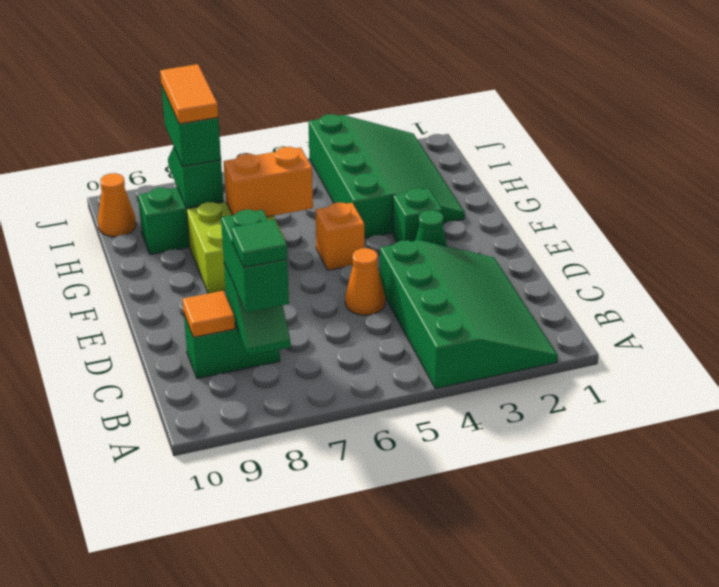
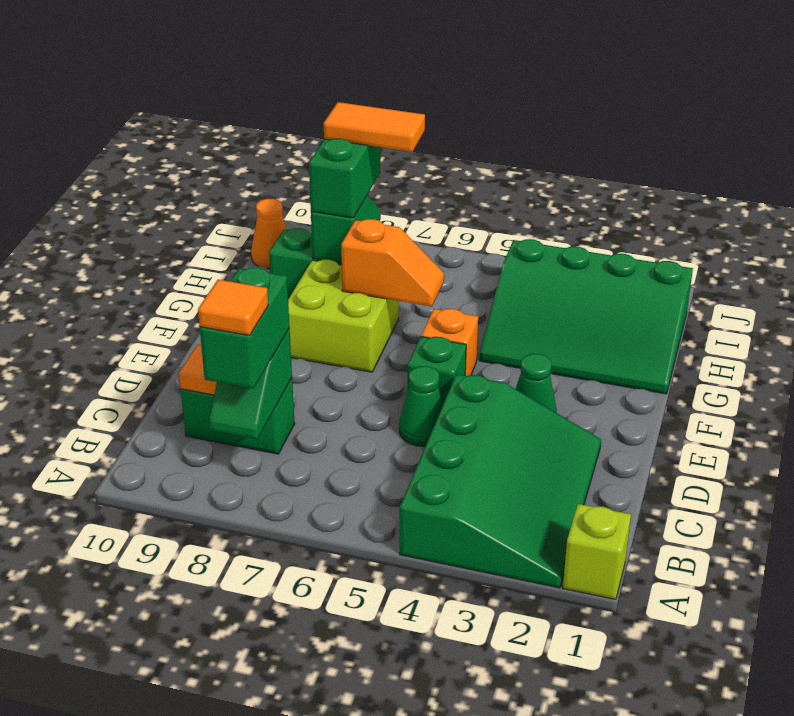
none -> lime brick A1 level 1
green tile B8 level 4 -> orange tile B8 level 4
orange cone D5 level 1 -> green cone D5 level 1
green brick F3 level 1 -> green brick E5 level 1
green slope G2:J4 level 1 top 4 -> green slope G1:I4 level 1 top I
orange brick G6:G7 level 2 -> orange slope G6:G7 level 2 top 7
orange tile H8:I8 level 4 -> orange tile I7:I8 level 4

